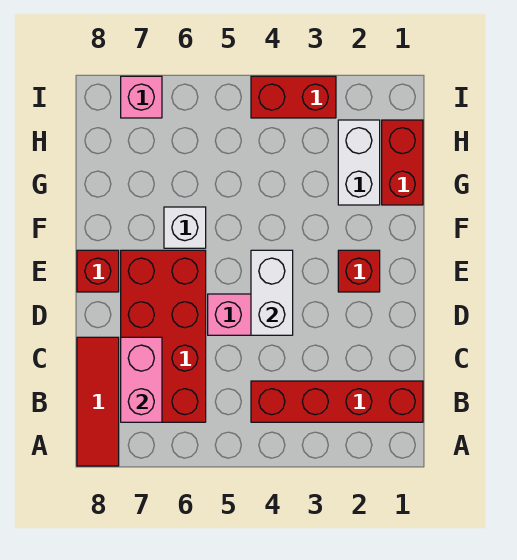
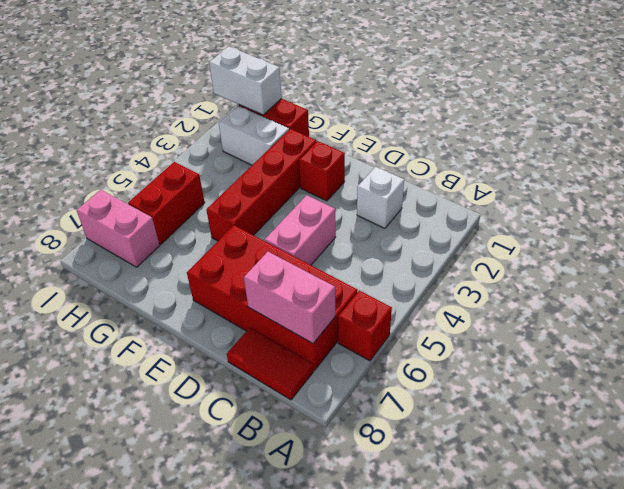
red tile A8:C8 level 1 -> red tile B8:C8 level 1
red brick B1:B4 level 1 -> red brick F2:F5 level 1
white brick D4:E4 level 2 -> white brick H1:I1 level 2
red brick E8 level 1 -> red brick A6 level 1
white brick F6 level 1 -> white brick C2 level 1
red brick I3:I4 level 1 -> red brick H5:H6 level 1
pink brick I7 level 1 -> pink brick H7:I7 level 1

